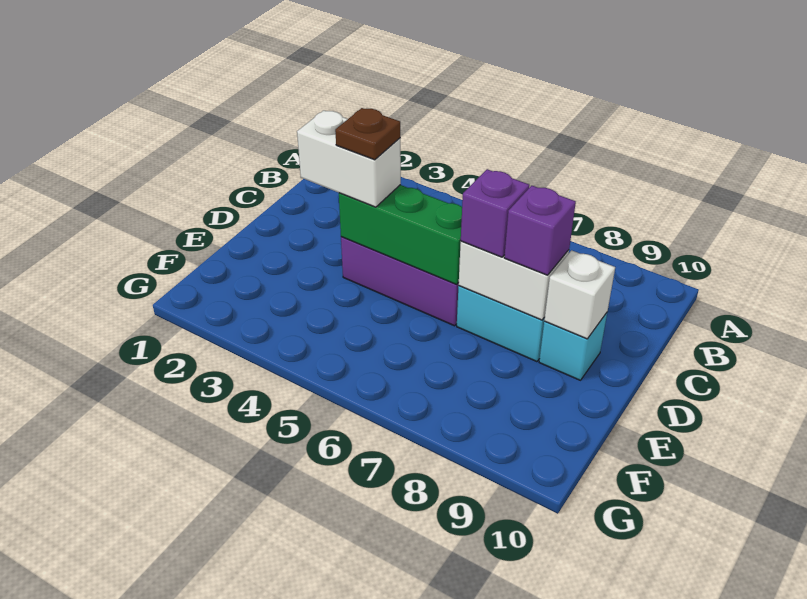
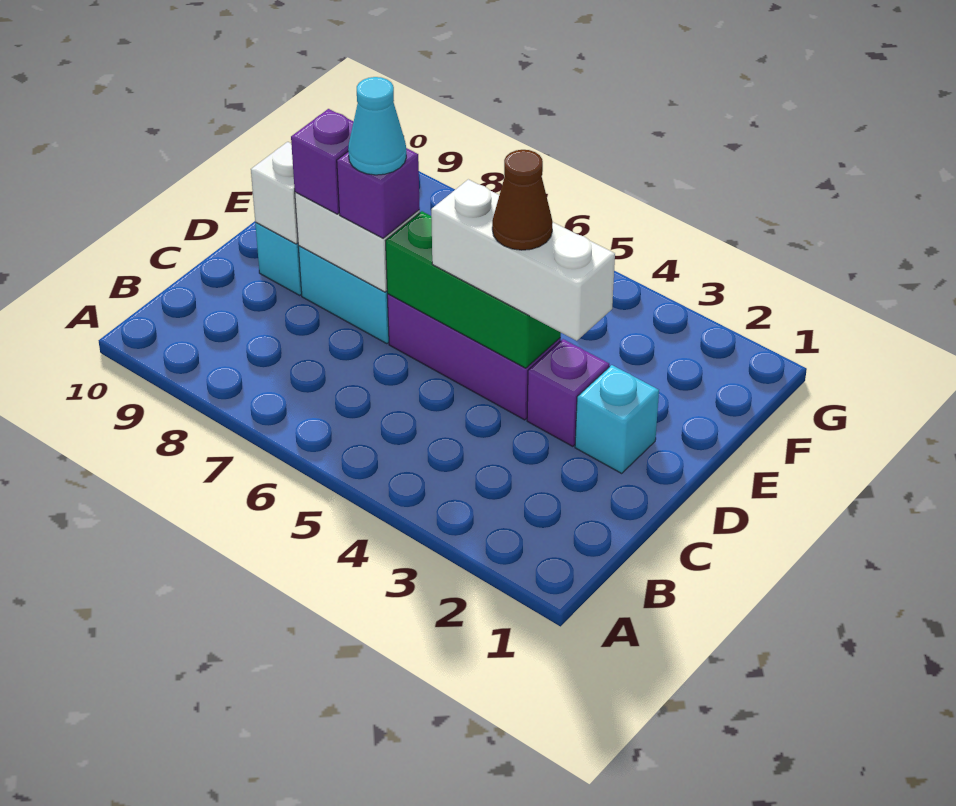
none -> cyan brick D2 level 1
none -> purple brick D3 level 1
white brick D3:D4 level 3 -> white brick D3:D5 level 3
brown plate D4 level 4 -> brown cone D4 level 4
none -> cyan cone D7 level 4

